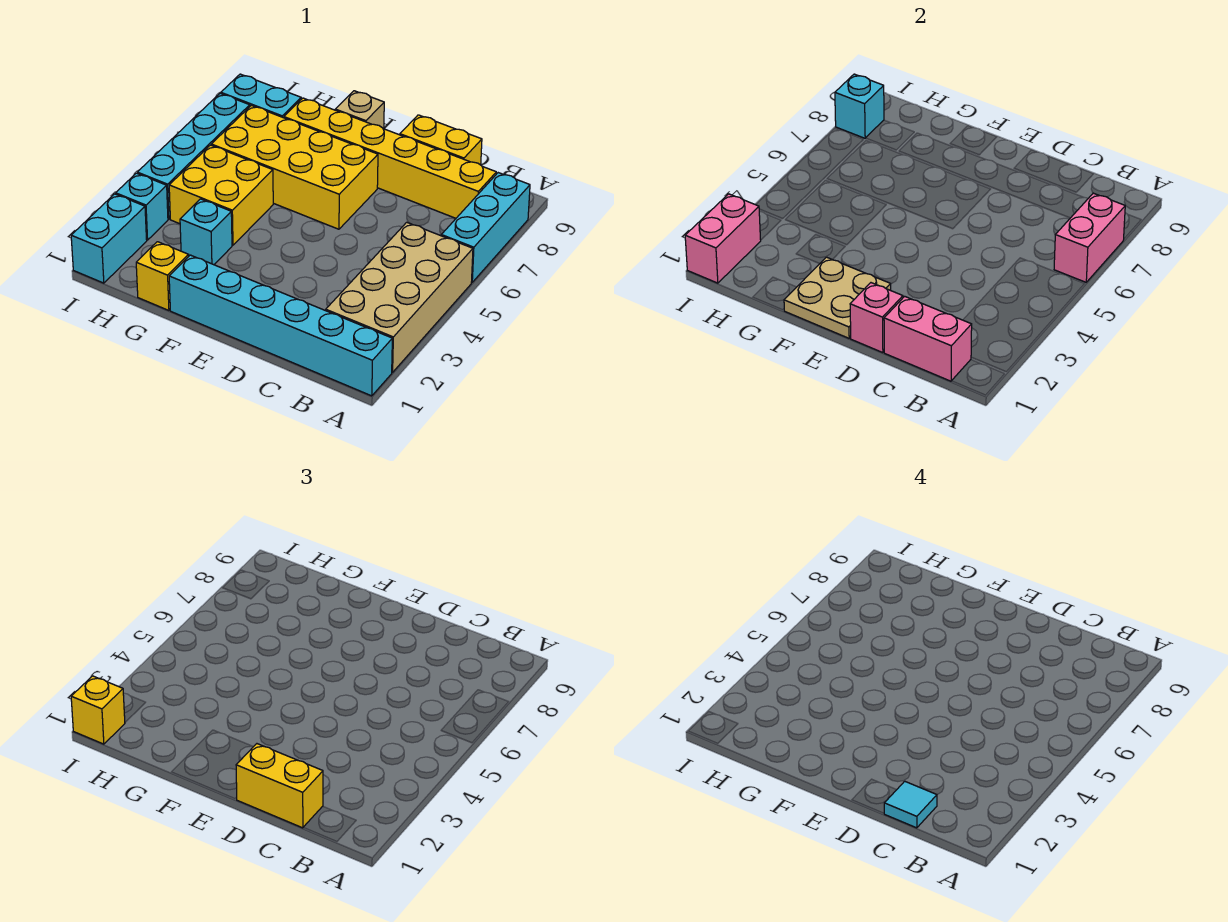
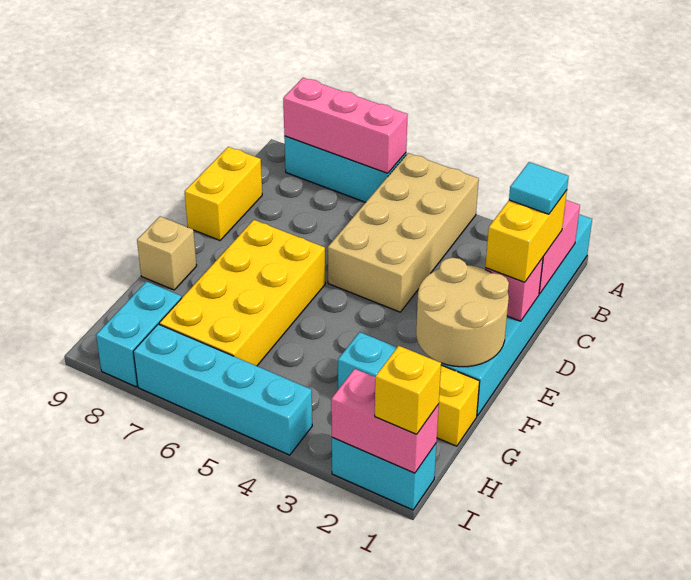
tan brick A2:B5 level 1 -> tan brick A4:D5 level 1
pink brick A6:A7 level 2 -> pink brick A6:A8 level 2
yellow brick B8:G8 level 1 -> none
tan plate E1:F2 level 2 -> tan round brick E1:F2 level 2
yellow brick G4:H5 level 1 -> none
cyan brick I3 level 1 -> none
cyan brick I8 level 2 -> none

